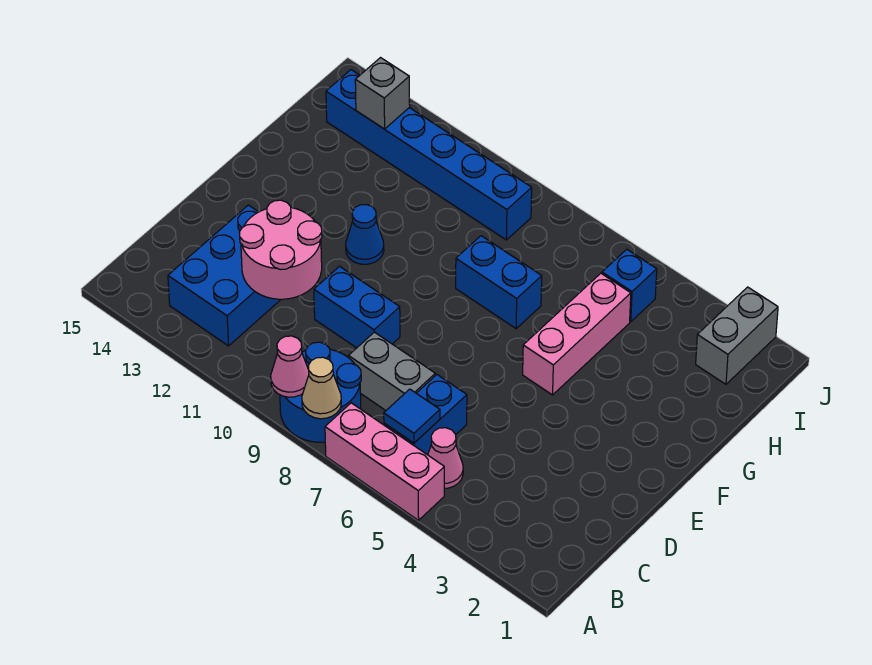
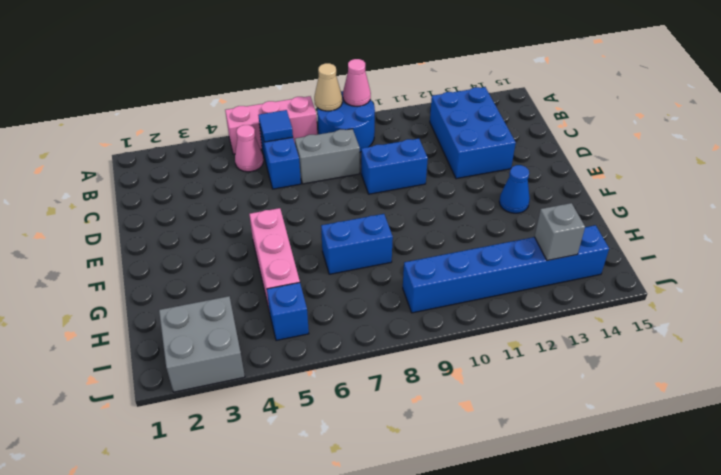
pink round brick C11:D12 level 2 -> none
blue cone F11 level 1 -> blue cone F13 level 1
grey brick I2:J2 level 1 -> grey brick I2:J3 level 1

